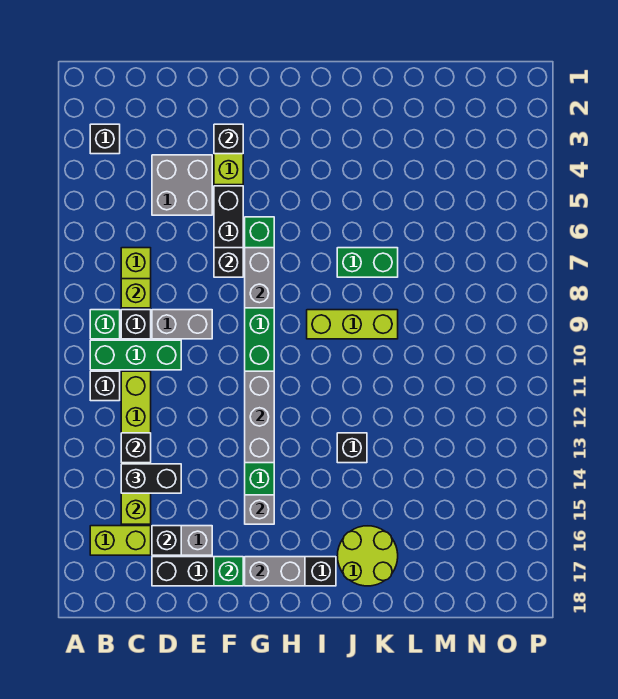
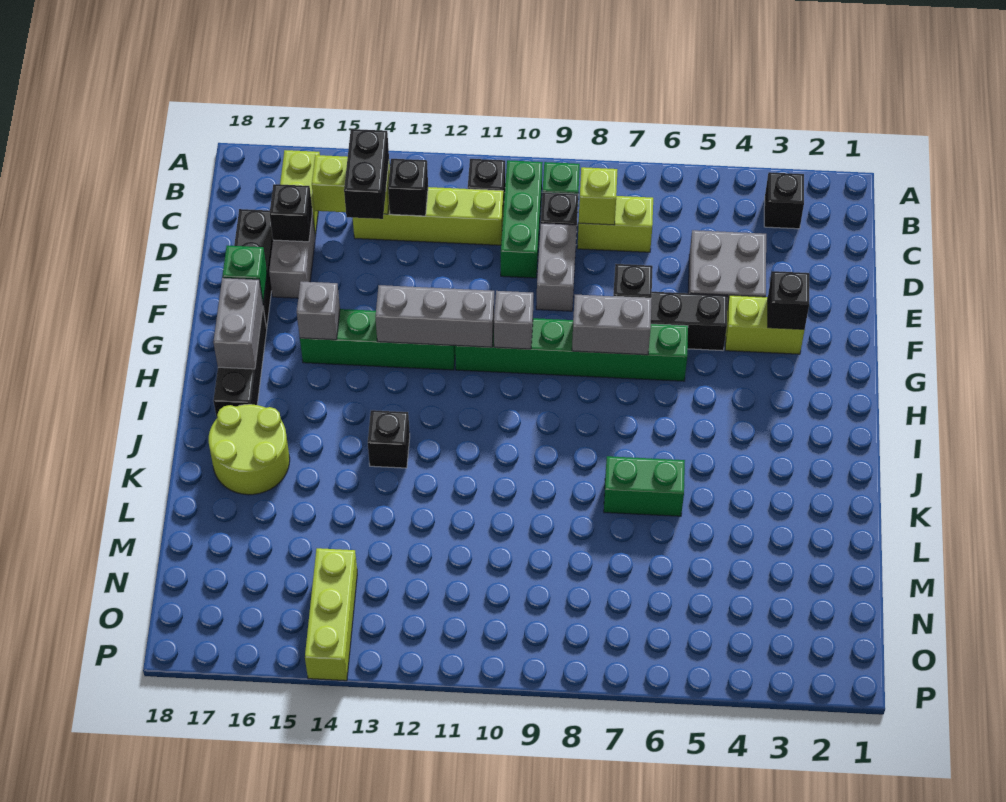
none -> grey brick G10 level 2
lime brick I9:K9 level 1 -> lime brick N14:P14 level 1
green brick J7:K7 level 1 -> green brick K6:K7 level 1

